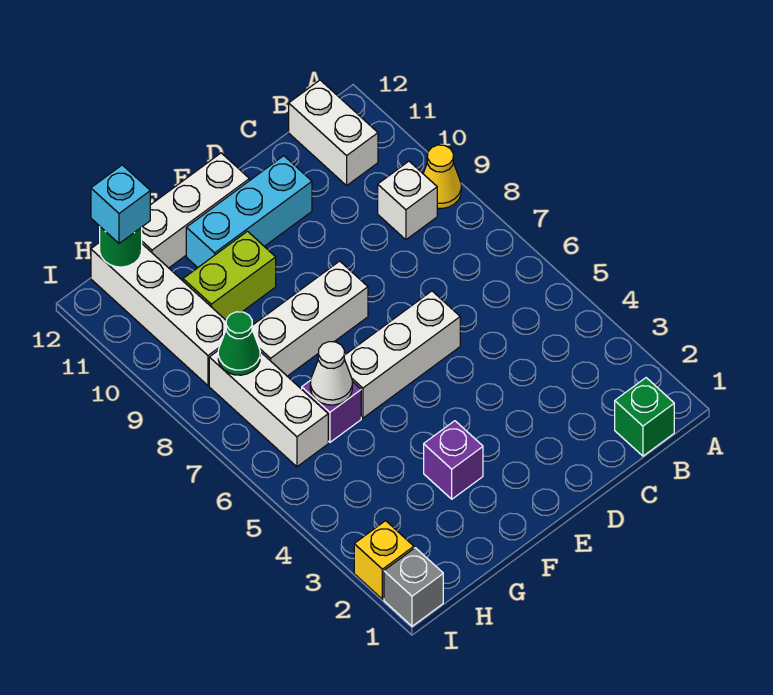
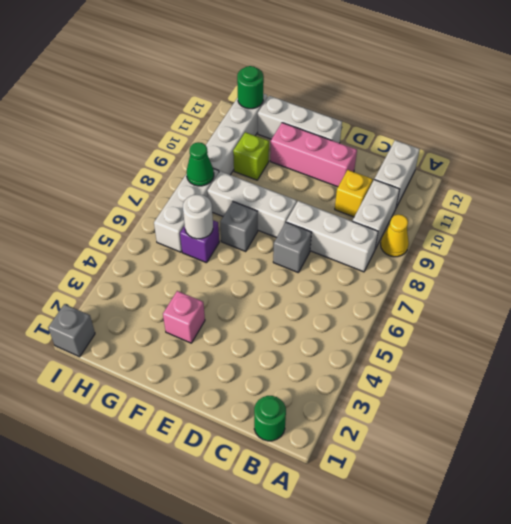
green brick B1 level 1 -> green round brick B1 level 1
white brick B9 level 1 -> white brick B9:B10 level 1
white brick D6:F6 level 1 -> white brick B8:D8 level 1
none -> grey brick D7 level 1
cyan brick D11:F11 level 1 -> pink brick D11:F11 level 1
purple brick F3 level 1 -> pink brick F3 level 1
none -> grey brick F7 level 1
lime brick F10:G10 level 1 -> lime brick G10 level 1
white cone G6 level 2 -> white round brick G6 level 2
cyan brick H12 level 3 -> none
yellow brick I2 level 1 -> yellow brick C10 level 1

